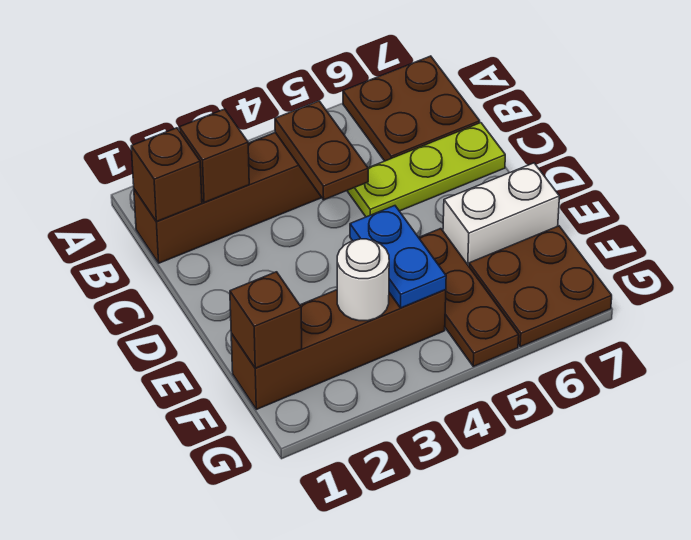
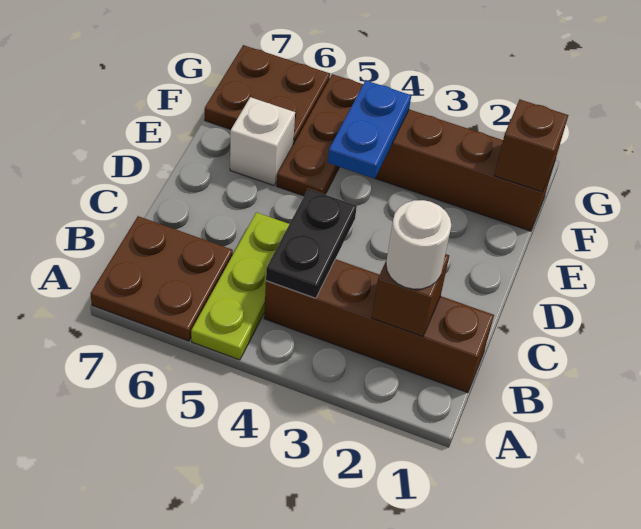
brown brick B1 level 2 -> none
brown plate B4:C4 level 2 -> black plate B4:C4 level 2
lime plate C5:C7 level 1 -> lime plate A5:C5 level 1
white brick E6:E7 level 1 -> white brick E6 level 1
white round brick F3 level 2 -> white round brick B2 level 3

